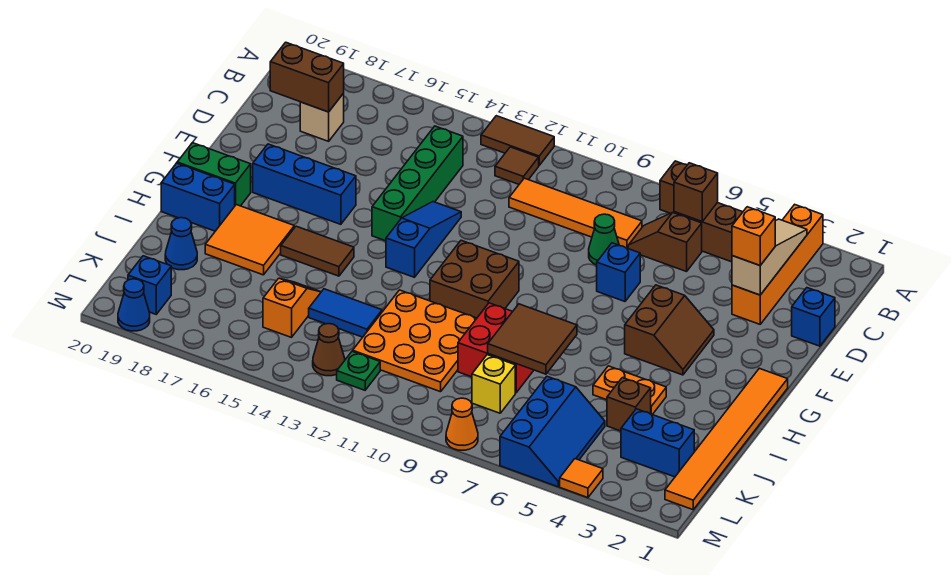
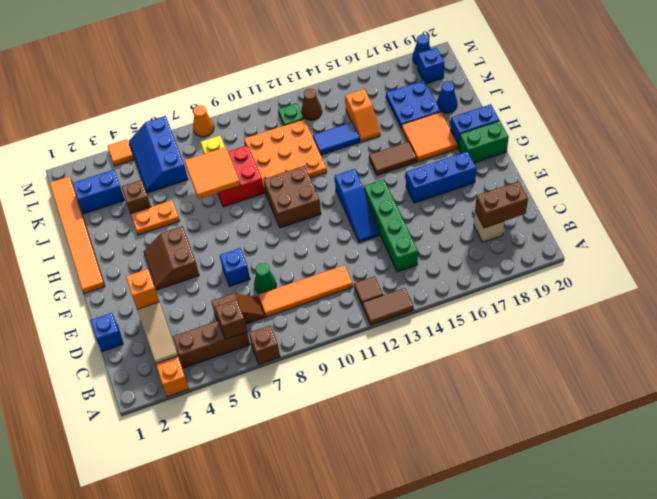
brown tile I7:J8 level 2 -> orange tile I7:J8 level 2
none -> blue plate J17:K18 level 1

